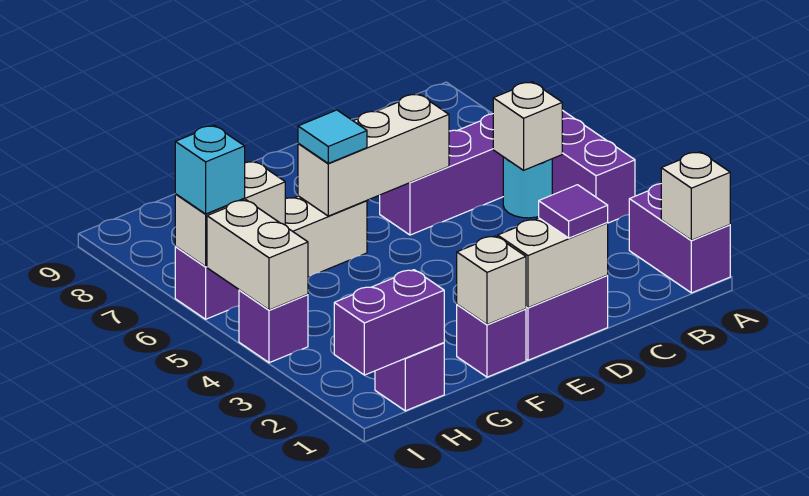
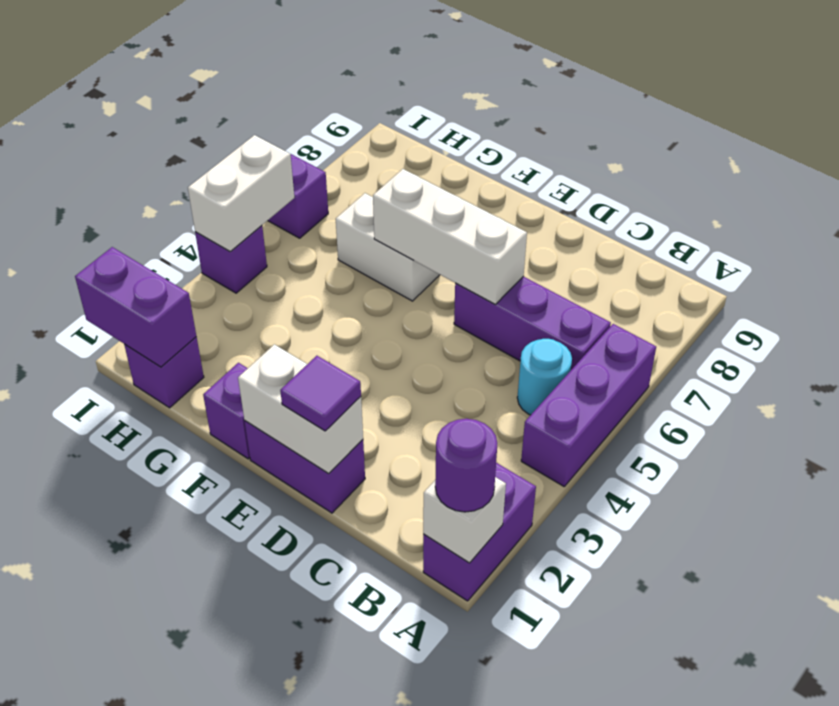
none -> purple round brick A1 level 3
white brick B5 level 2 -> none
white brick F1 level 2 -> none
cyan tile F6 level 3 -> none
white brick H6:I6 level 2 -> none
cyan brick I6 level 3 -> none

